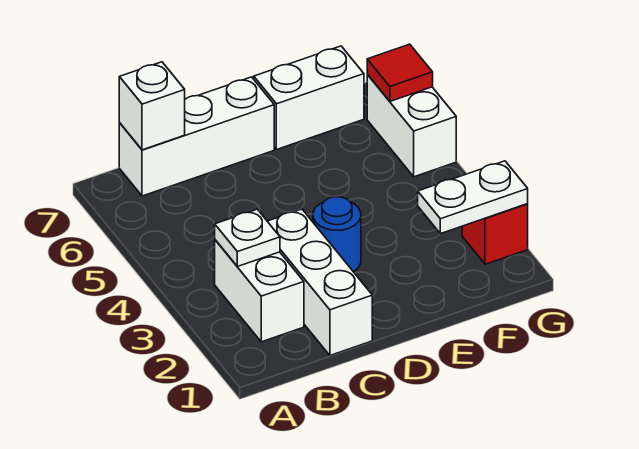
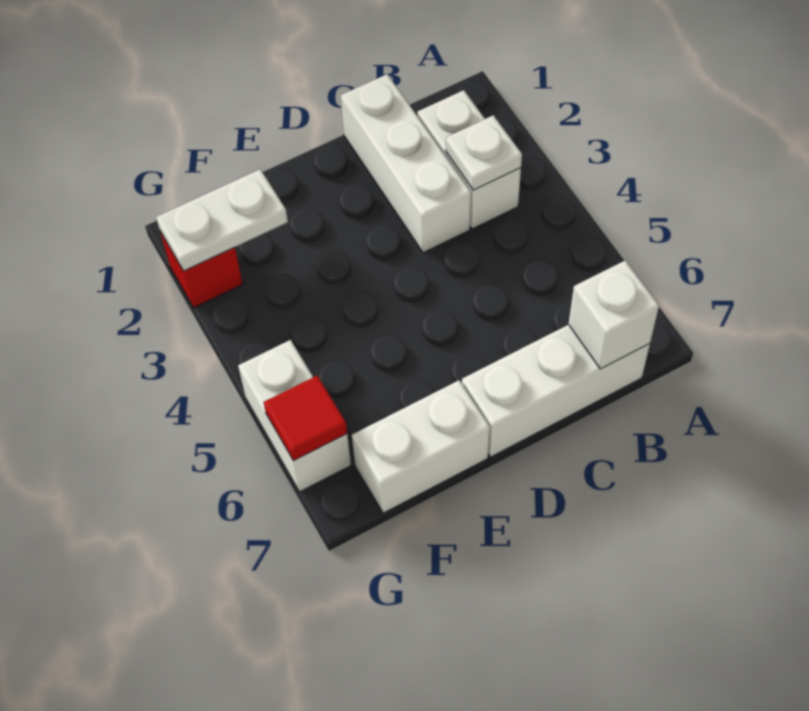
blue round brick D3 level 1 -> none

